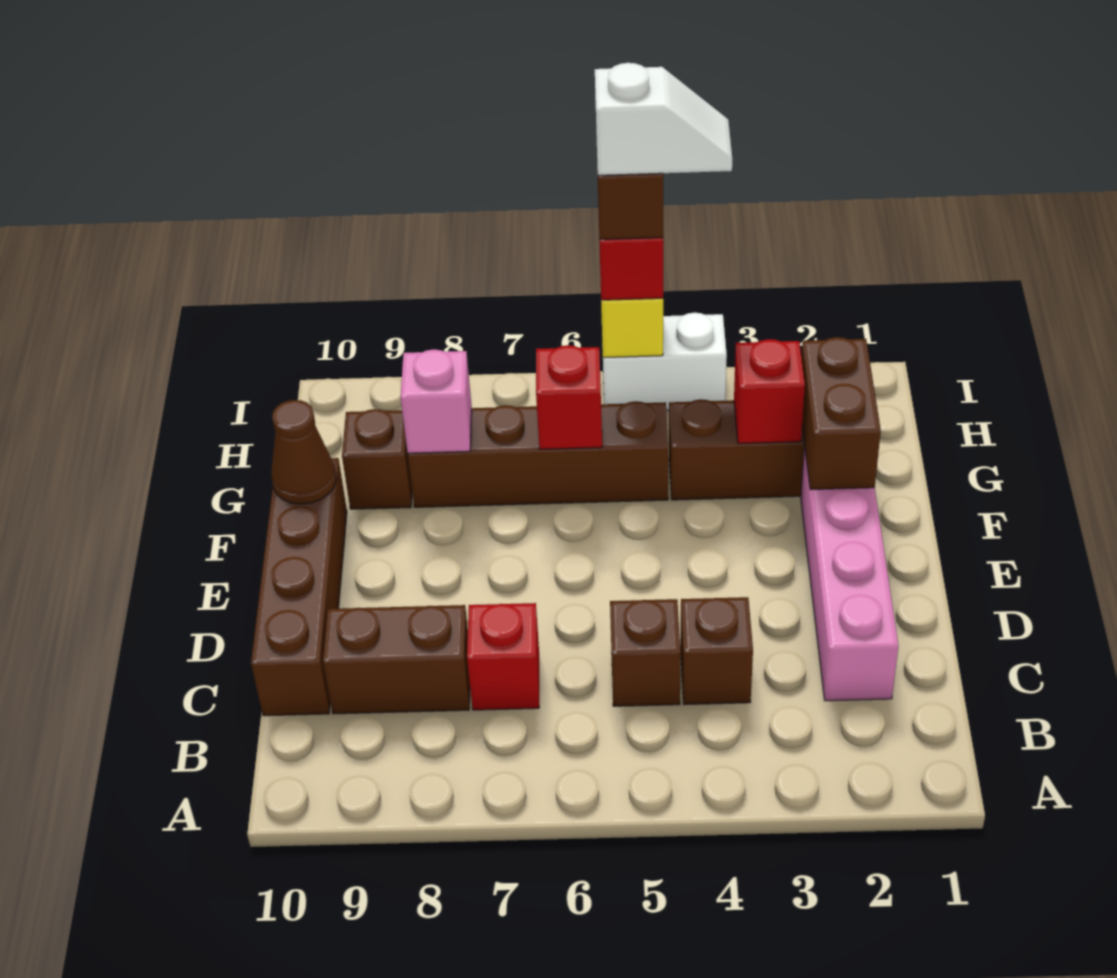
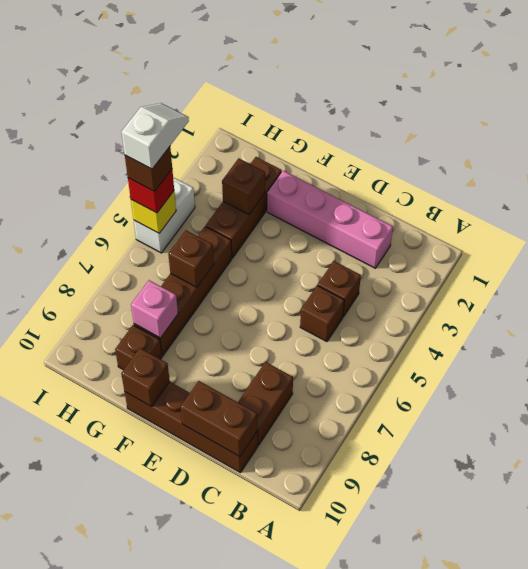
red brick C7 level 1 -> none
brown brick F2:G2 level 2 -> brown brick C10:D10 level 2
brown cone F10 level 2 -> brown brick F10 level 2
red brick G3 level 2 -> brown brick G3 level 2
red brick G6 level 2 -> brown brick G6 level 2

